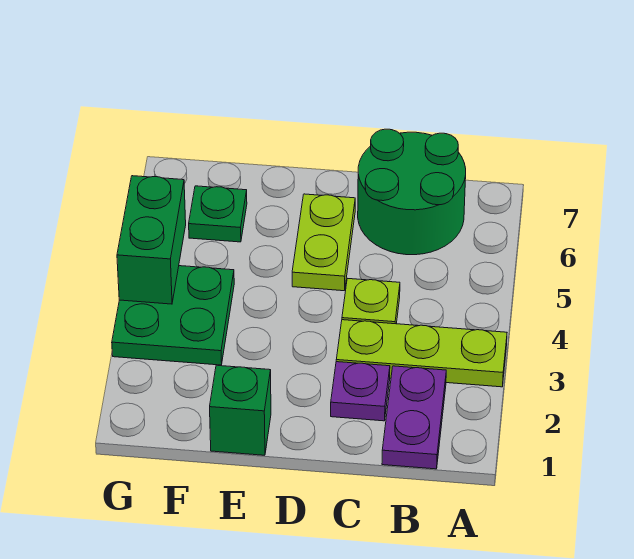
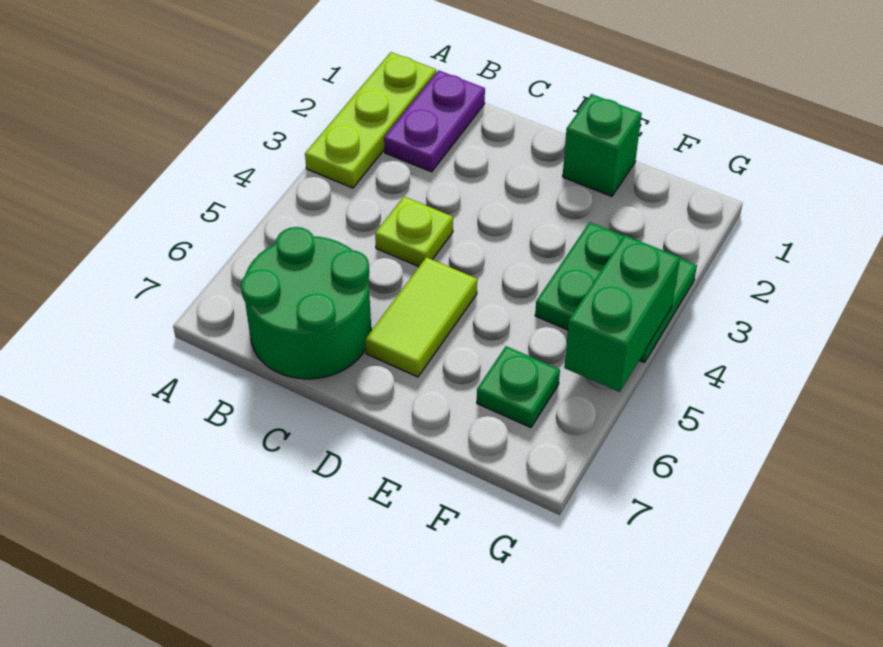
lime plate A3:C3 level 1 -> lime plate A1:A3 level 1
purple plate C2 level 1 -> none
lime plate D5:D6 level 1 -> lime tile D5:D6 level 1

